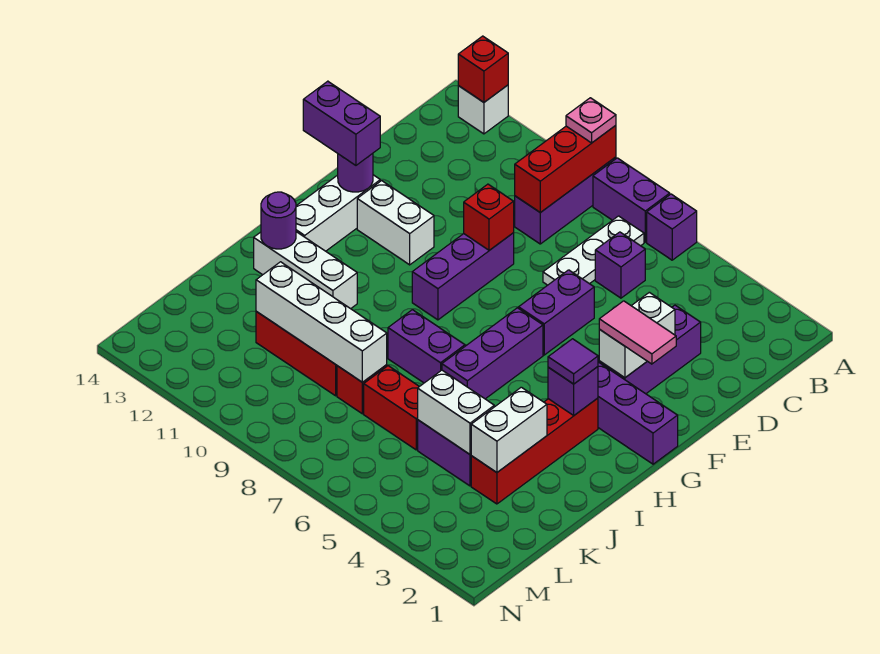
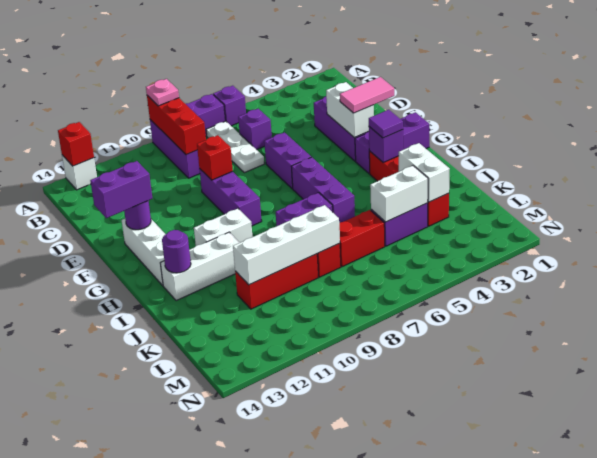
white brick F11:F12 level 1 -> white brick H10:H11 level 1

